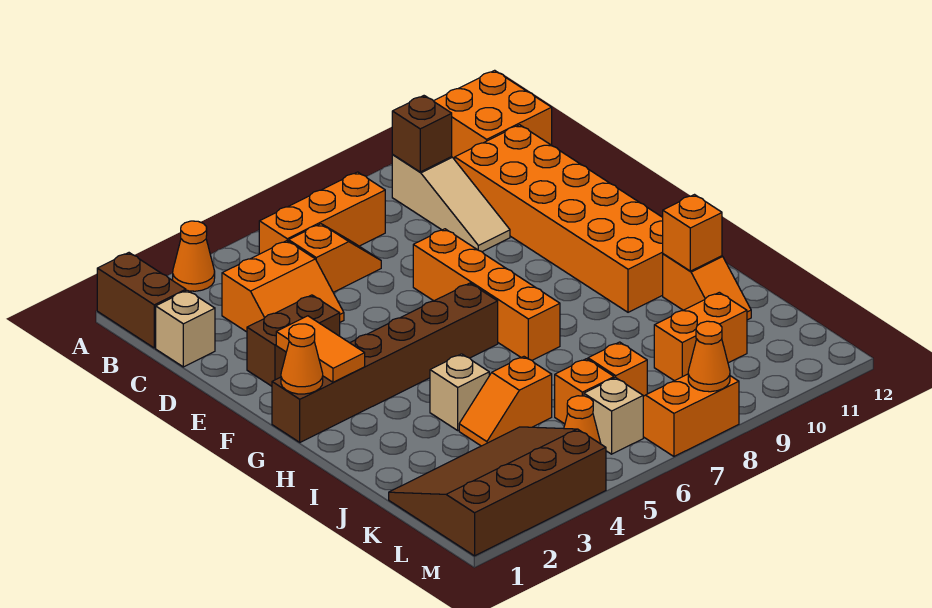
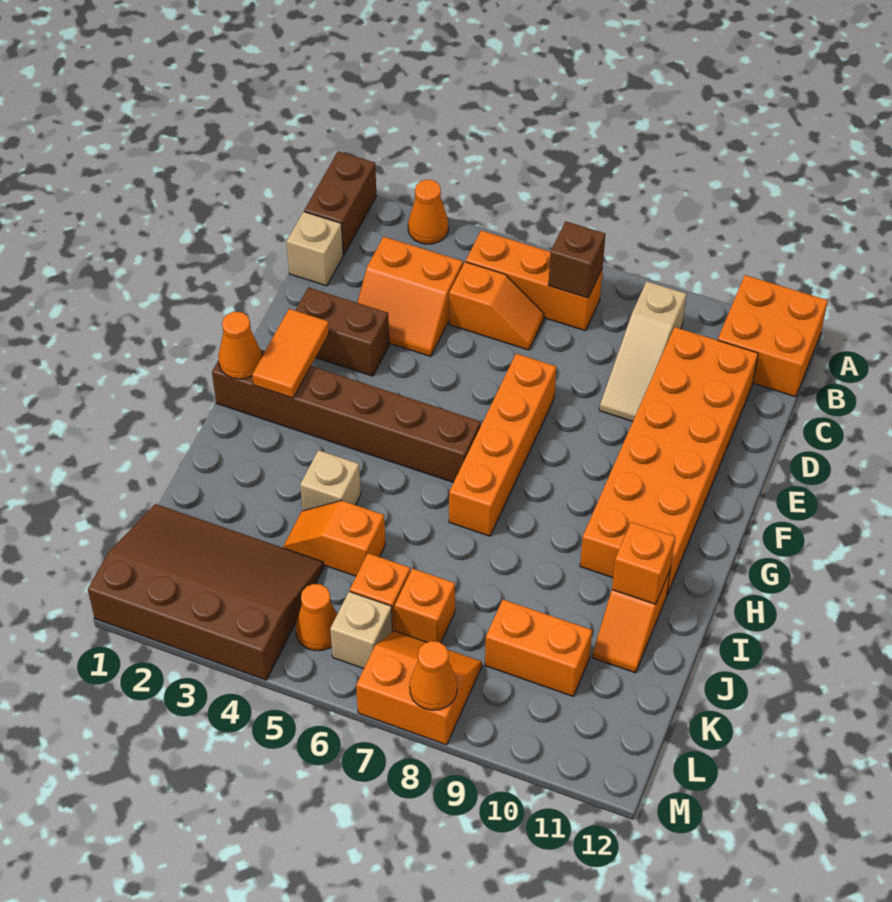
brown brick B9 level 2 -> brown brick B7 level 2

